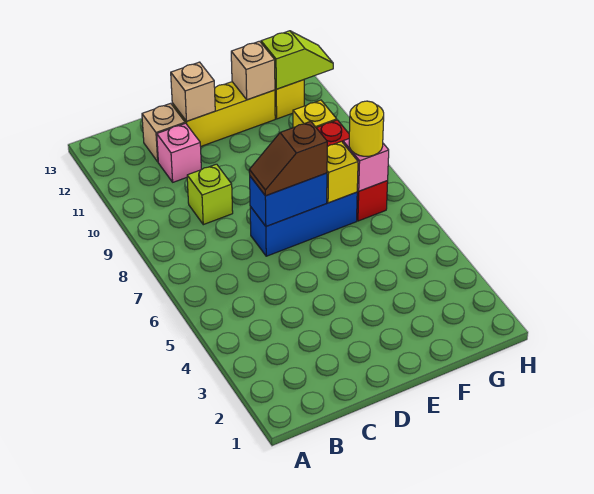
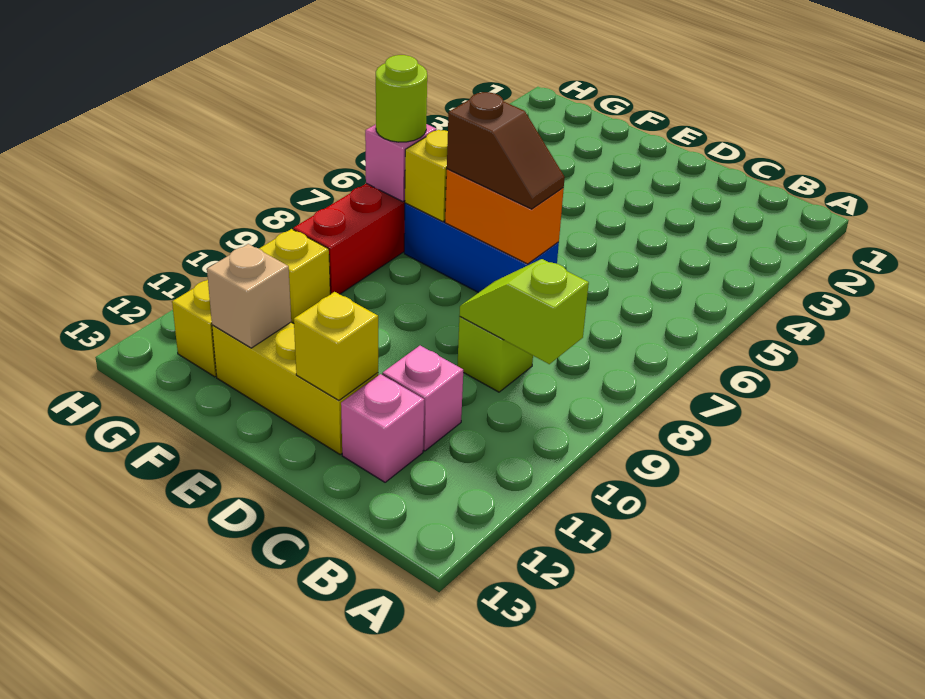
tan brick C12 level 1 -> pink brick C12 level 1
blue brick D7:E7 level 2 -> orange brick D7:E7 level 2
tan brick D12 level 2 -> yellow brick D12 level 2
yellow round brick G7 level 3 -> lime round brick G7 level 3
lime slope G12:H12 level 2 top G -> lime slope B9:C9 level 2 top B

